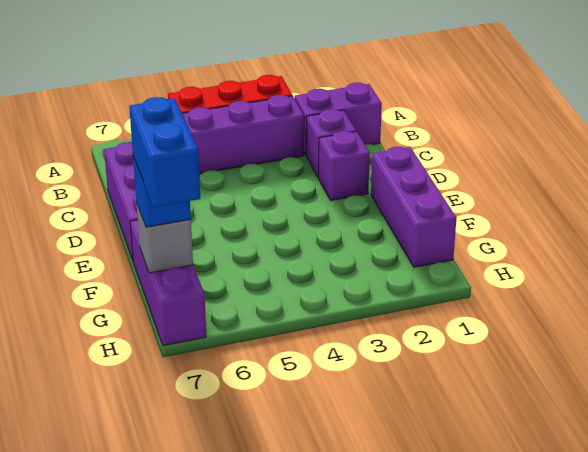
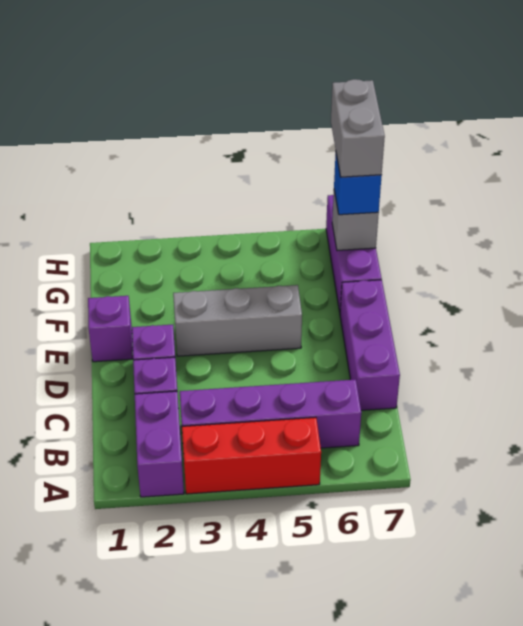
purple brick B1:B2 level 1 -> purple brick A2:B2 level 1
purple brick E1:G1 level 1 -> purple brick E1 level 1
none -> grey brick E3:E5 level 1
blue brick G7:H7 level 4 -> grey brick G7:H7 level 4

